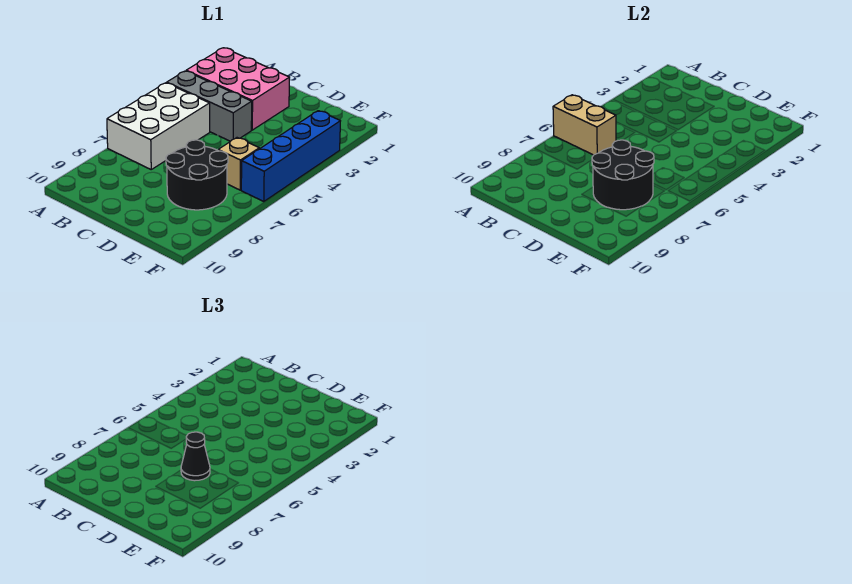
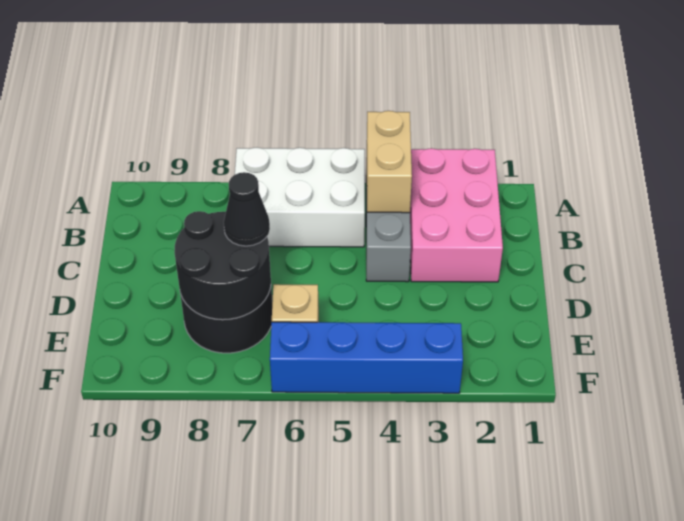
tan brick A6:B6 level 2 -> tan brick A4:B4 level 2

